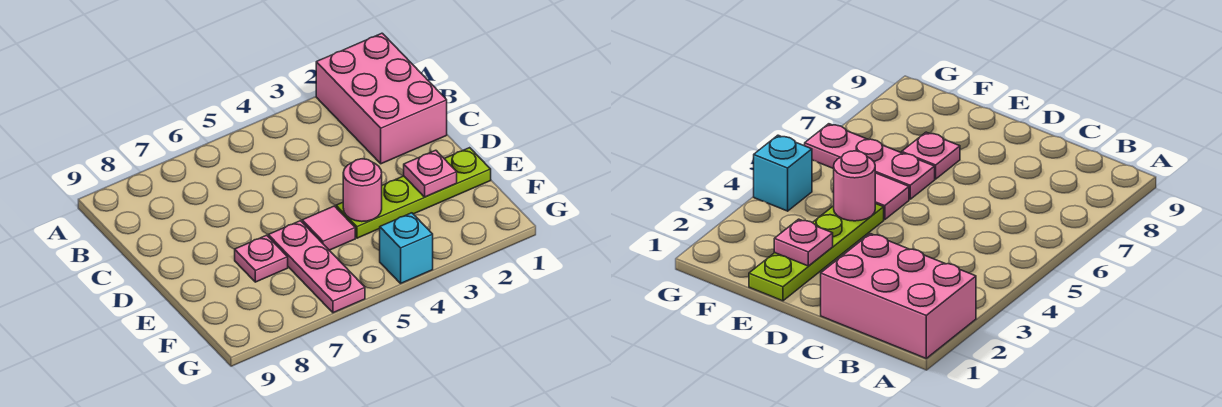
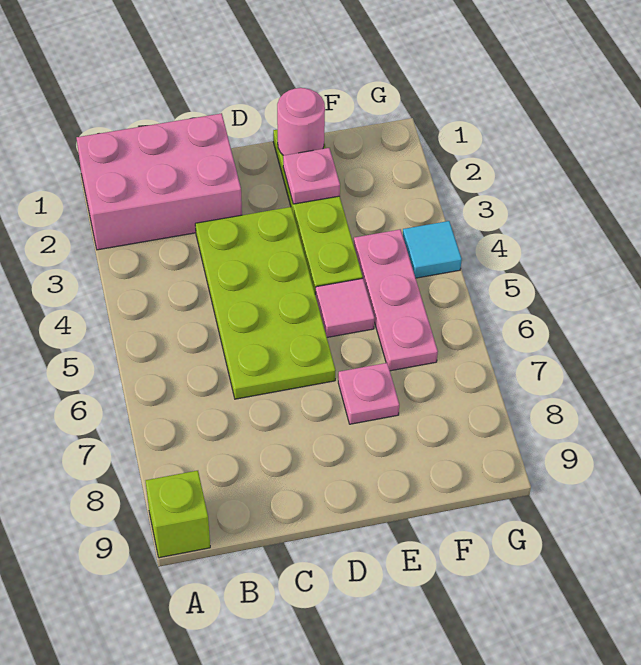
none -> lime brick A9 level 1
none -> lime plate C3:D6 level 1
pink round brick E4 level 2 -> pink round brick E1 level 2
pink plate E6:G6 level 1 -> pink plate F4:F6 level 1
cyan brick G4 level 1 -> cyan tile G4 level 1

